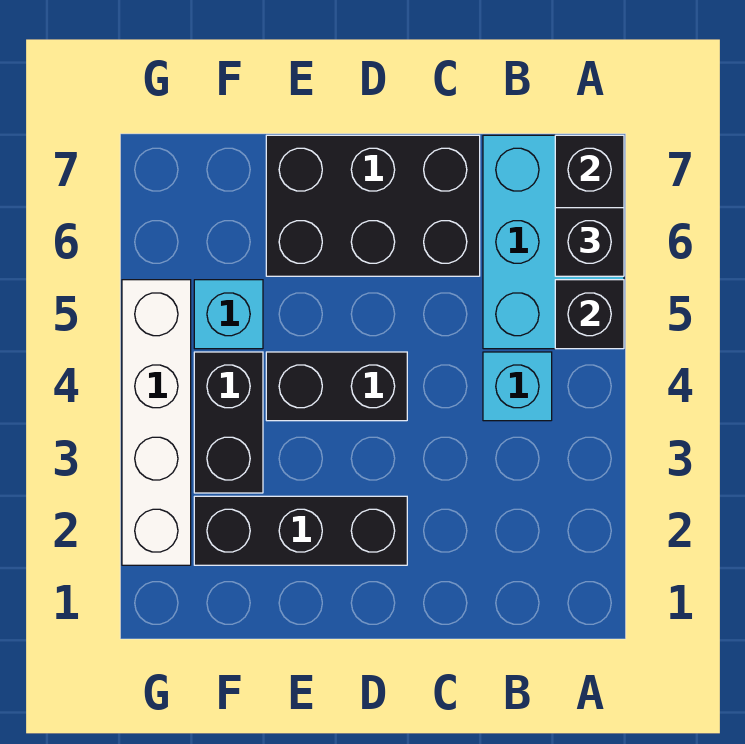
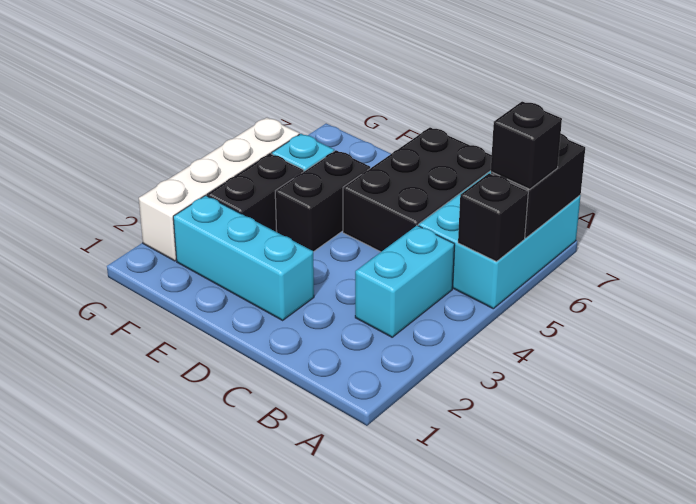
cyan brick B4 level 1 -> cyan brick B3:B4 level 1
black brick C6:E7 level 1 -> black brick C5:D7 level 1
black brick D2:F2 level 1 -> cyan brick D2:F2 level 1
black brick D4:E4 level 1 -> black brick E4:E5 level 1

